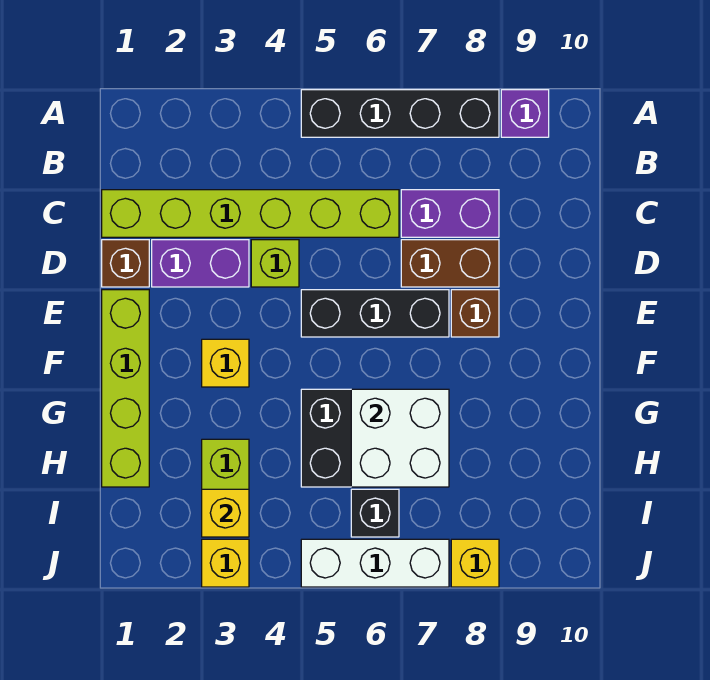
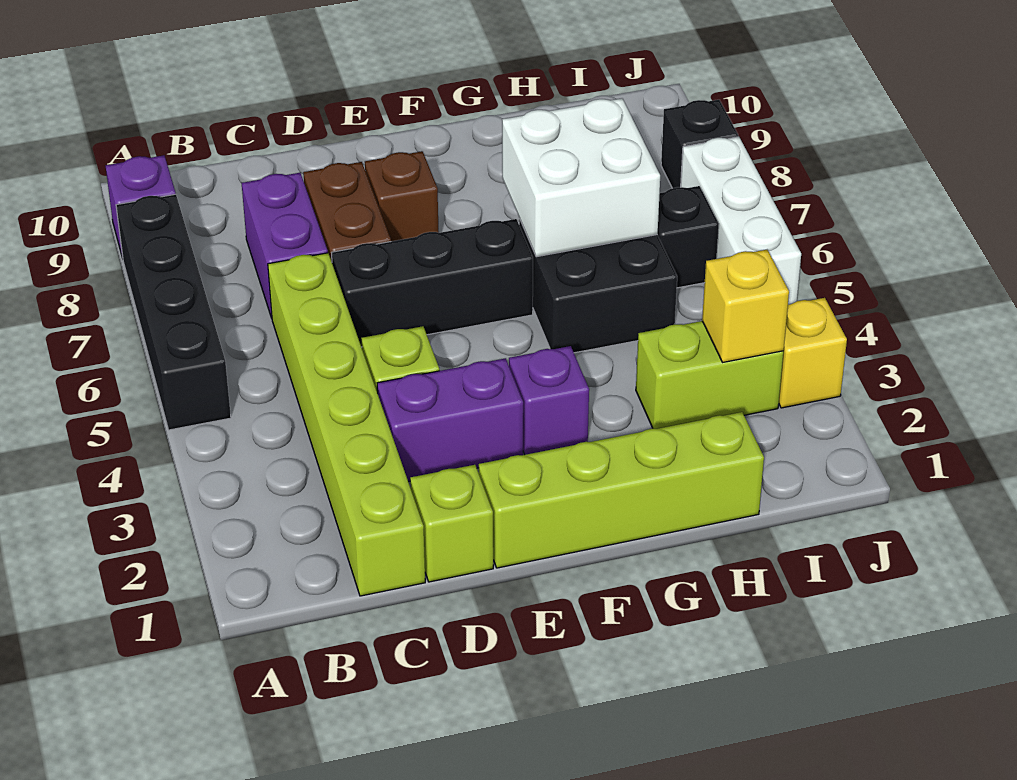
brown brick D1 level 1 -> lime brick D1 level 1
purple brick D2:D3 level 1 -> purple brick D3:E3 level 1
black brick E5:E7 level 1 -> black brick D6:F6 level 1
yellow brick F3 level 1 -> purple brick F3 level 1
yellow brick J8 level 1 -> black brick J8 level 1

